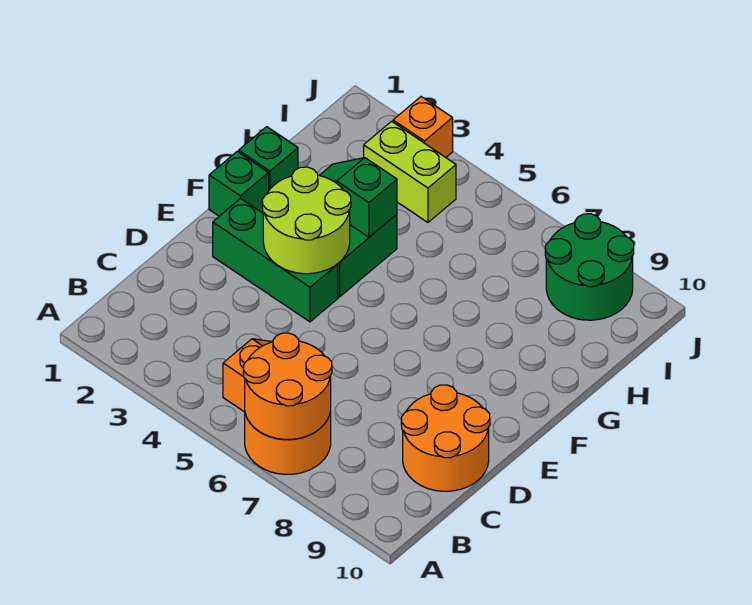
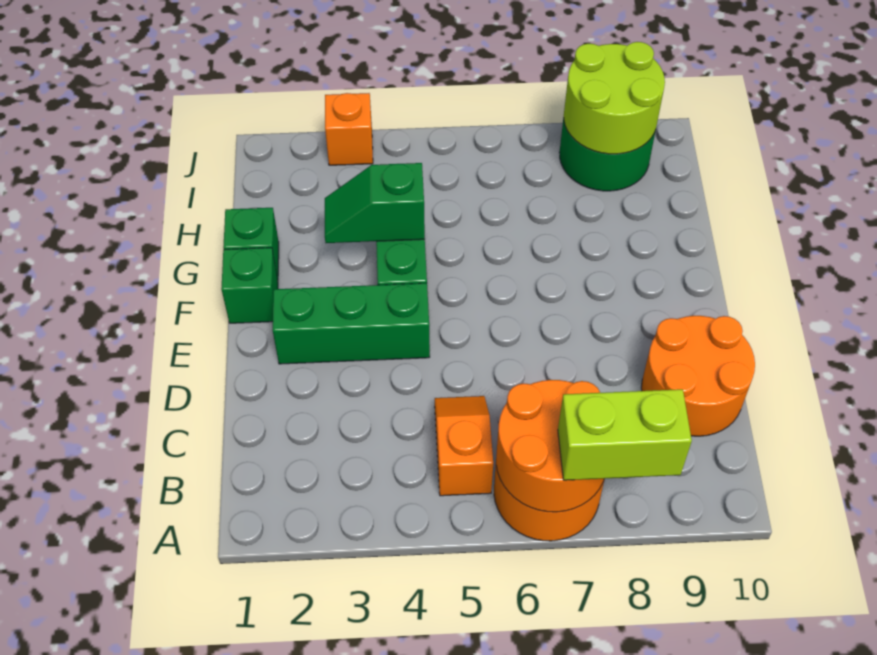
lime round brick E3:F4 level 2 -> lime round brick I8:J9 level 2
lime brick I3:I4 level 1 -> lime brick A7:A8 level 3

